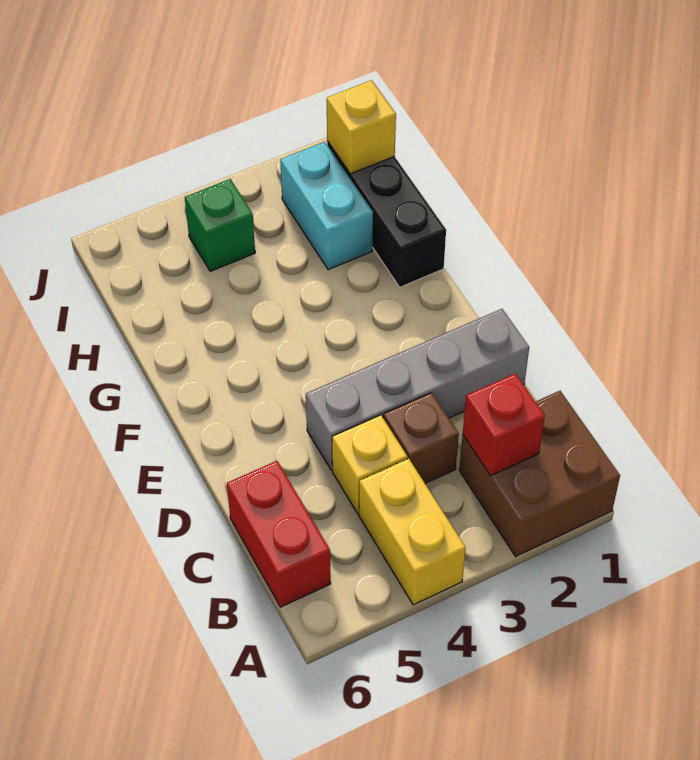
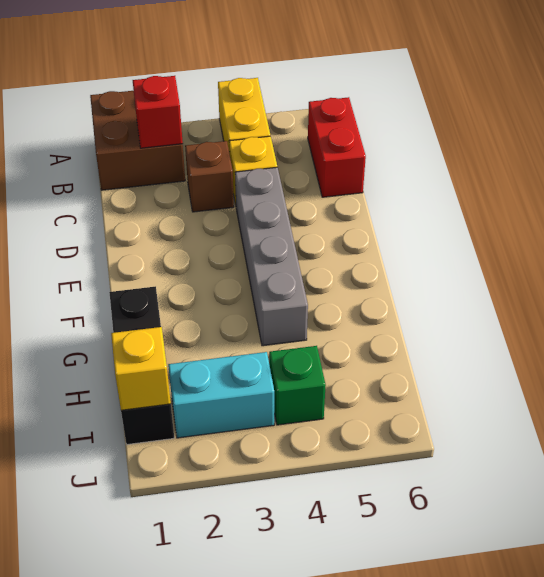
grey brick D1:D4 level 1 -> grey brick D4:G4 level 1
cyan brick H2:I2 level 1 -> cyan brick I2:I3 level 1

